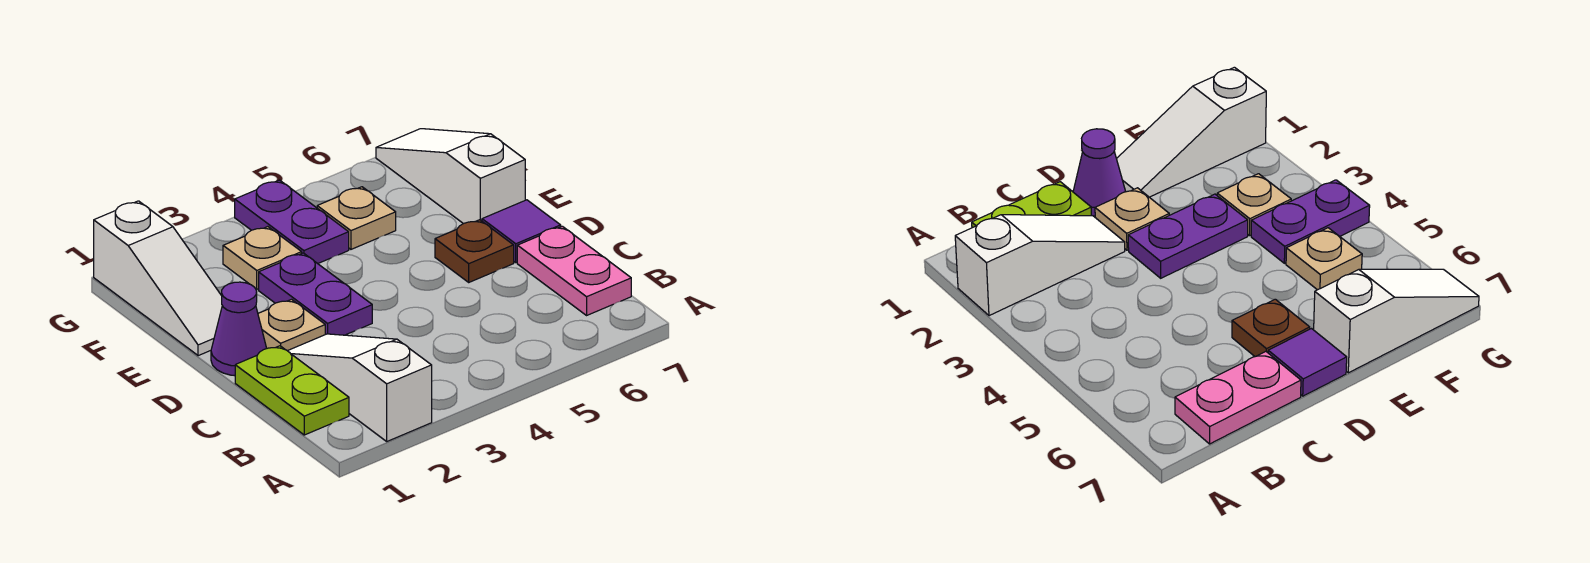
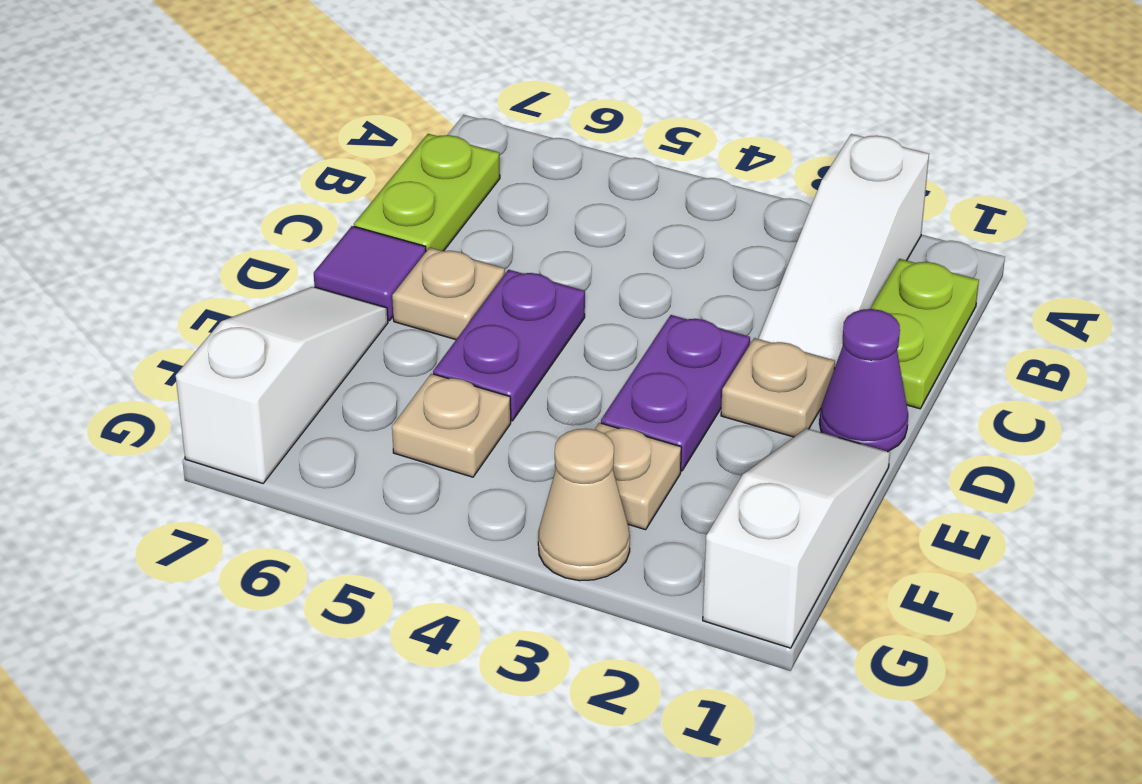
pink plate B7:C7 level 1 -> lime plate B7:C7 level 1
brown plate D6 level 1 -> tan plate D6 level 1
white slope E7:G7 level 1 top E -> white slope E7:G7 level 1 top G
purple plate F4:G4 level 1 -> purple plate D5:E5 level 1
none -> tan cone G3 level 1

